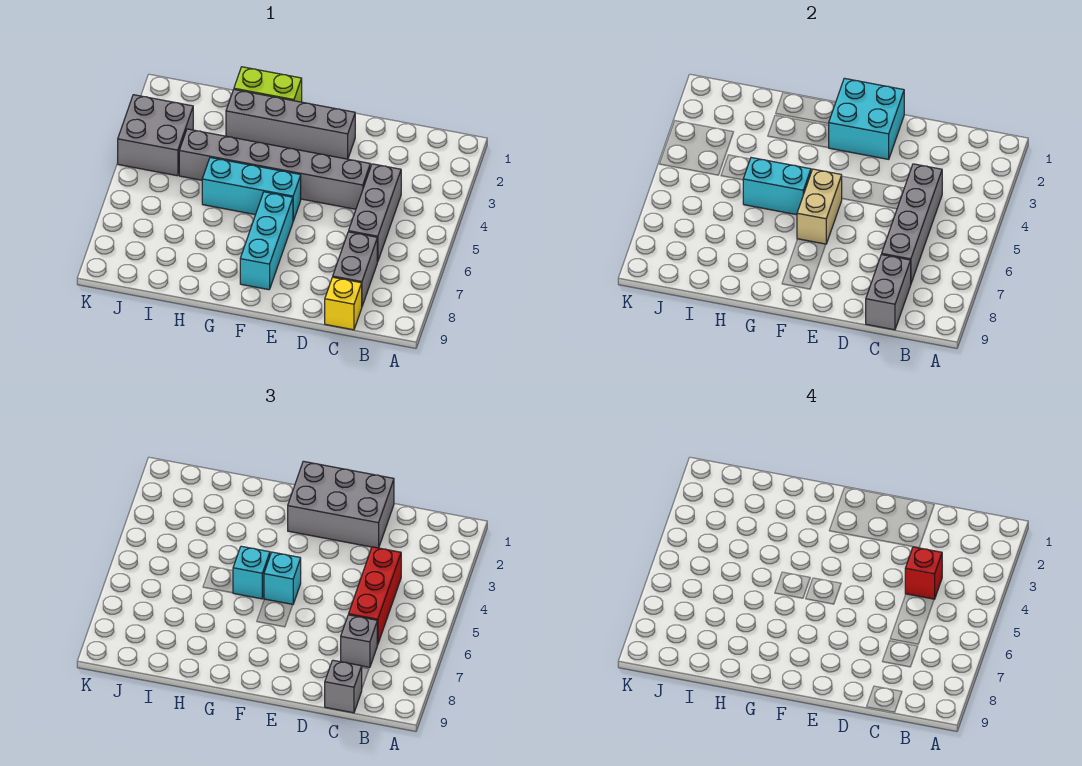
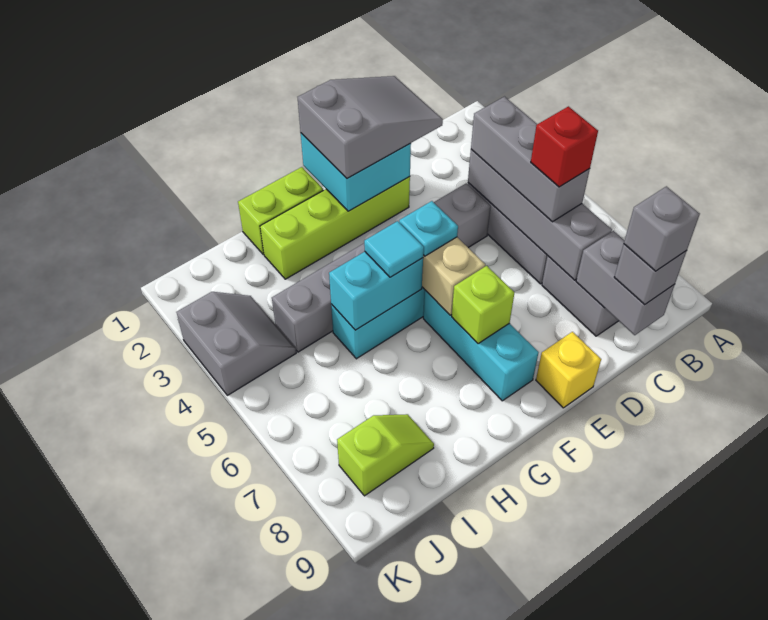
red brick C4:C6 level 3 -> grey brick C4:C6 level 3
red brick C4 level 4 -> red brick C6 level 4
grey brick C7 level 3 -> grey brick C9 level 4
yellow brick C9 level 1 -> yellow brick E9 level 1
grey brick D1:F2 level 3 -> grey slope D1:F2 level 3 top F
grey brick E2:H2 level 1 -> lime brick E2:H2 level 1
cyan brick F5 level 3 -> cyan plate F5 level 3
none -> lime brick F7 level 2
cyan brick G5 level 3 -> cyan tile G5 level 3
none -> lime slope I8:J8 level 1 top J
grey brick J3:K4 level 1 -> grey slope J3:K4 level 1 top K

